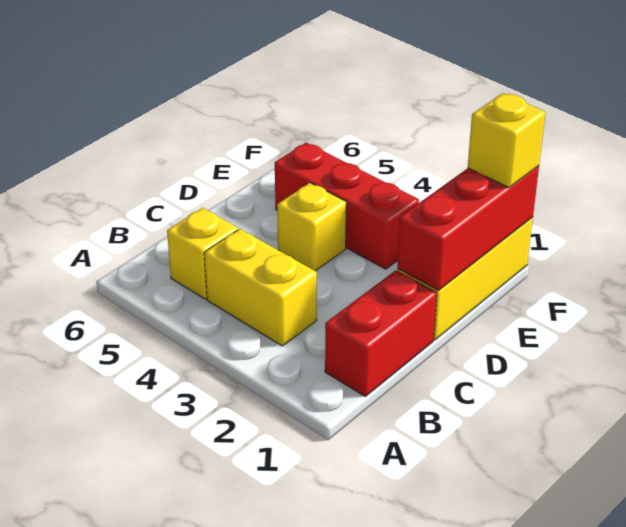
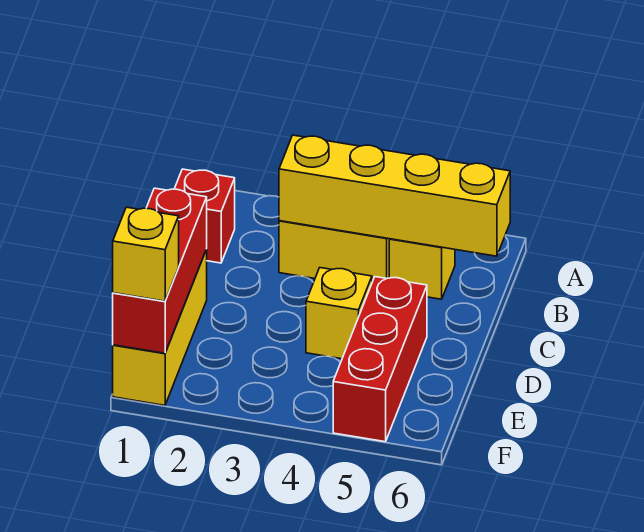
red brick B1:C1 level 1 -> red brick B1 level 1
none -> yellow brick B3:B6 level 2
red brick E3:E5 level 1 -> red brick D5:F5 level 1

